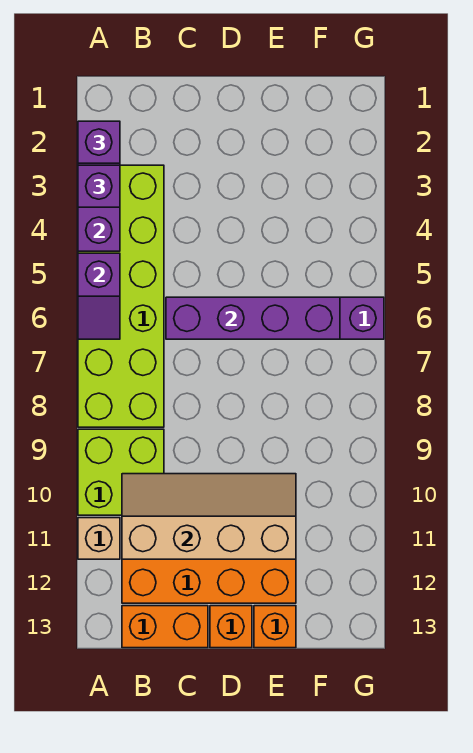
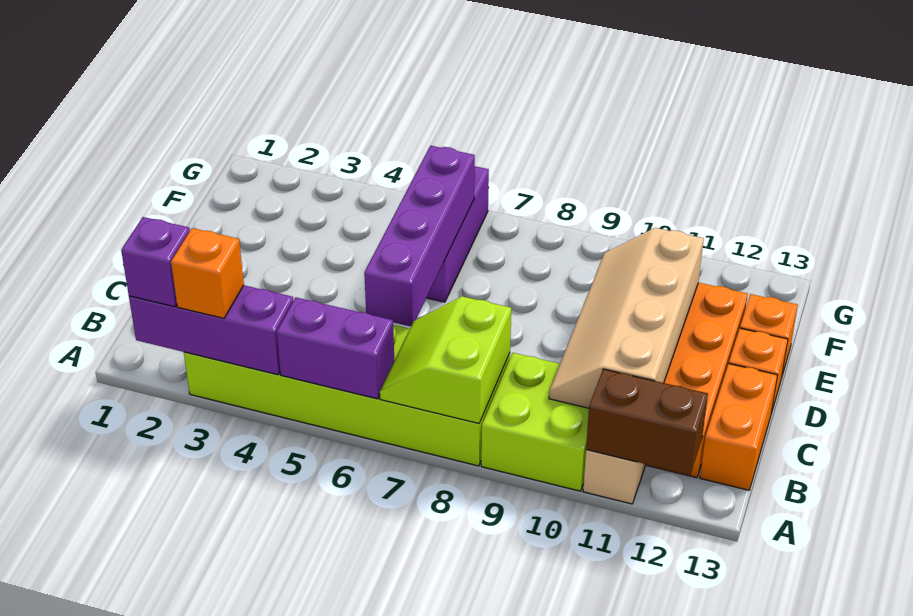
purple brick A3 level 3 -> orange brick A3 level 3
purple slope A5:A6 level 2 top 5 -> purple brick A5:A6 level 2
none -> lime slope A7:B8 level 2 top 8
none -> brown brick A11:A12 level 2

